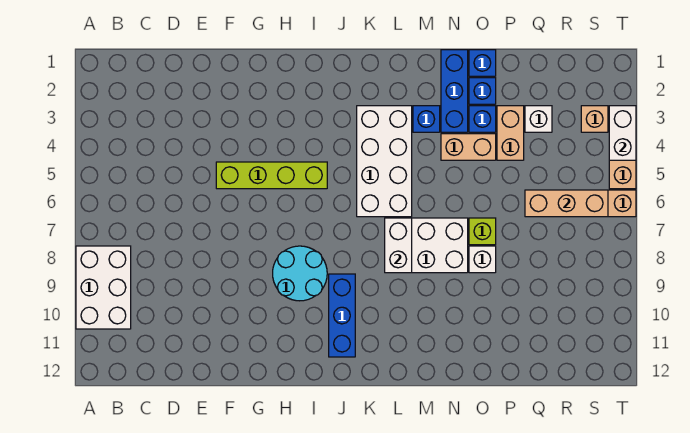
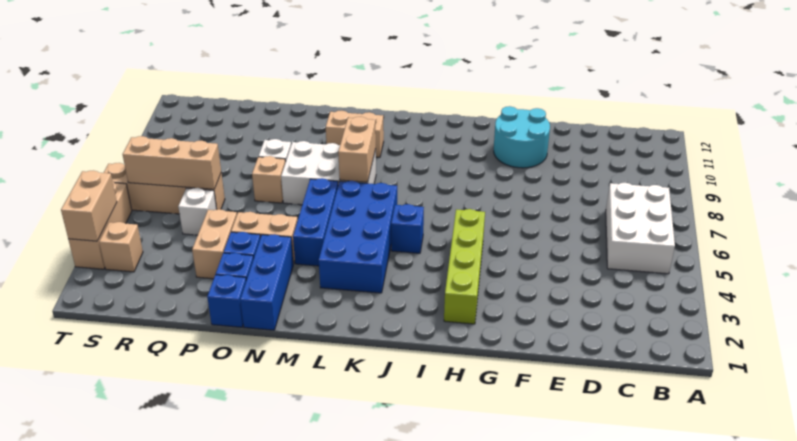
white brick A8:B10 level 1 -> white brick B5:C7 level 1
lime brick F5:I5 level 1 -> lime brick H2:H5 level 1
cyan round brick H8:I9 level 1 -> cyan round brick F10:G11 level 1
blue brick J9:J11 level 1 -> blue brick M4:M6 level 1
white brick K3:L6 level 1 -> blue brick K3:L6 level 1
white brick L7:L8 level 2 -> tan brick L7:L8 level 2
none -> tan brick L10:M10 level 1
blue brick M3 level 1 -> blue brick J5 level 1
lime brick O7 level 1 -> tan brick O7 level 1
white brick Q3 level 1 -> white brick Q5 level 1
white brick T3:T4 level 2 -> tan brick T3:T4 level 2

